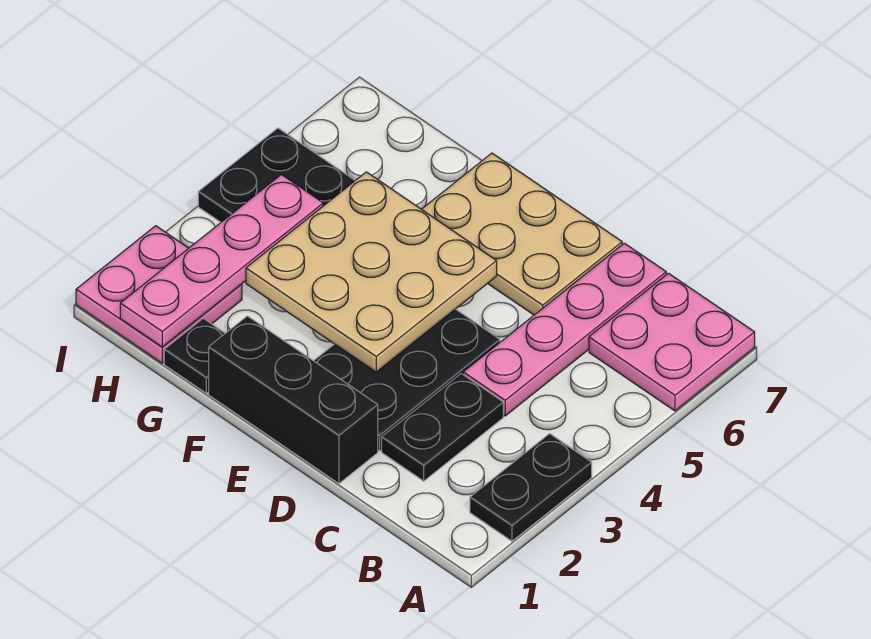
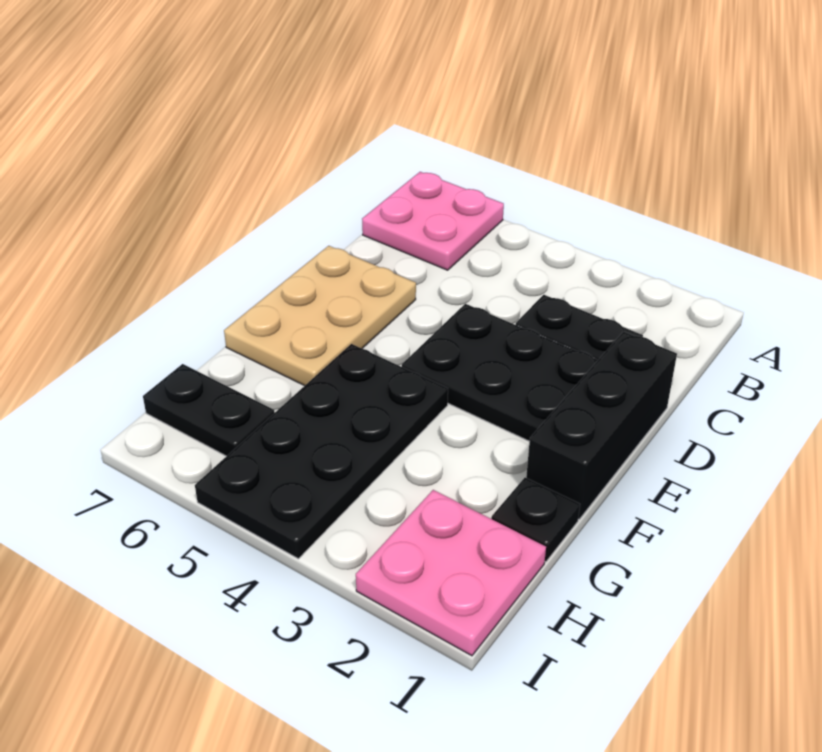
black plate A2:A3 level 1 -> black plate H6:H7 level 1
pink plate C4:C7 level 1 -> none
tan plate E3:G5 level 2 -> none
pink plate H1:H4 level 2 -> none

